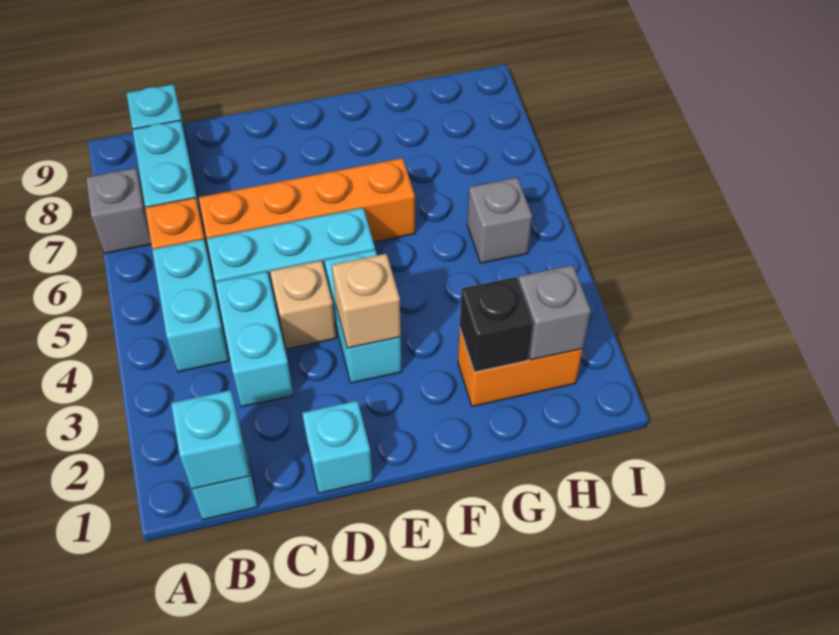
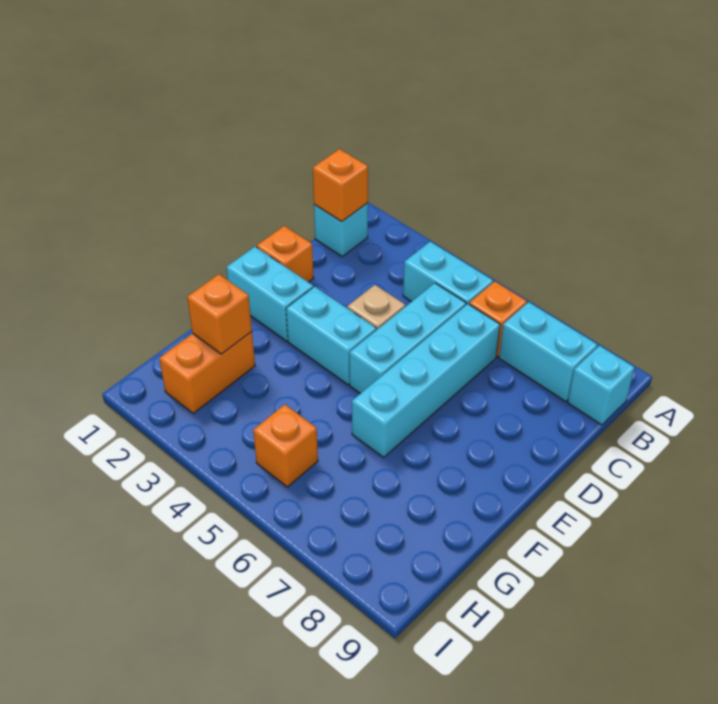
grey brick A7 level 1 -> none
cyan brick B1 level 2 -> orange brick B1 level 2
cyan brick C3:C4 level 1 -> cyan brick E1:E2 level 1
orange brick C6:F6 level 1 -> cyan brick C6:F6 level 1
cyan brick D1 level 1 -> orange brick D1 level 1
tan brick E3 level 2 -> none
black brick G2 level 2 -> orange brick G2 level 2
grey brick H2 level 2 -> none
grey brick H5 level 1 -> orange brick H5 level 1

